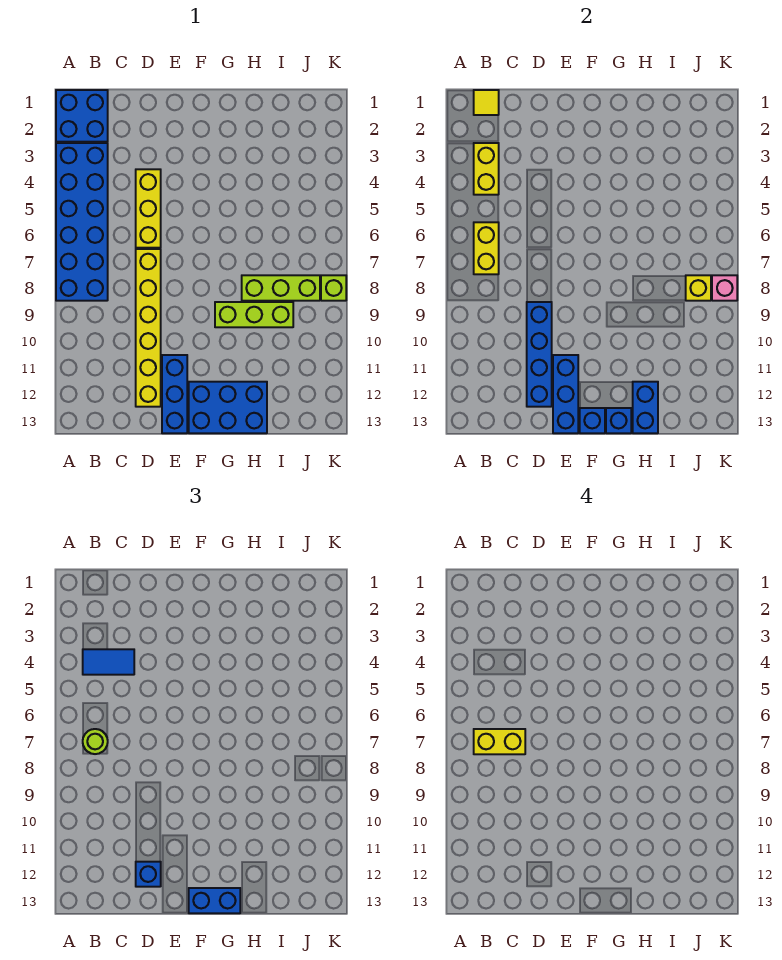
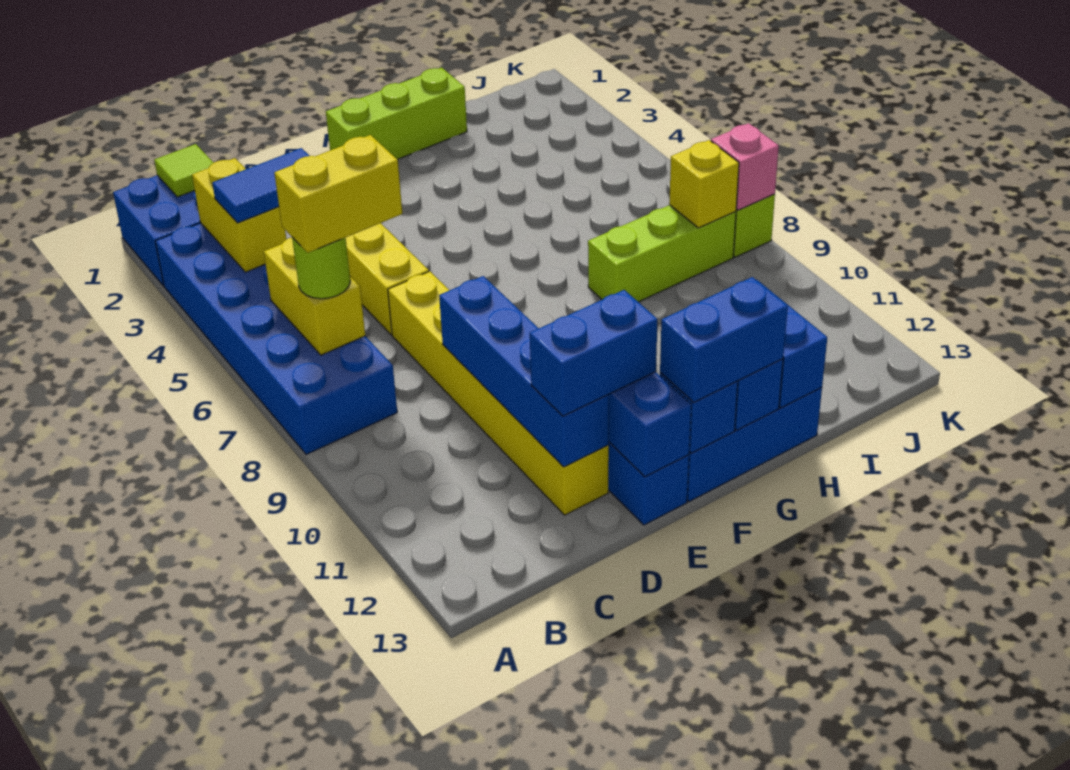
yellow tile B1 level 2 -> lime tile B1 level 2
blue brick D12 level 3 -> blue brick D12:E12 level 3
lime brick G9:I9 level 1 -> lime brick F1:H1 level 1

